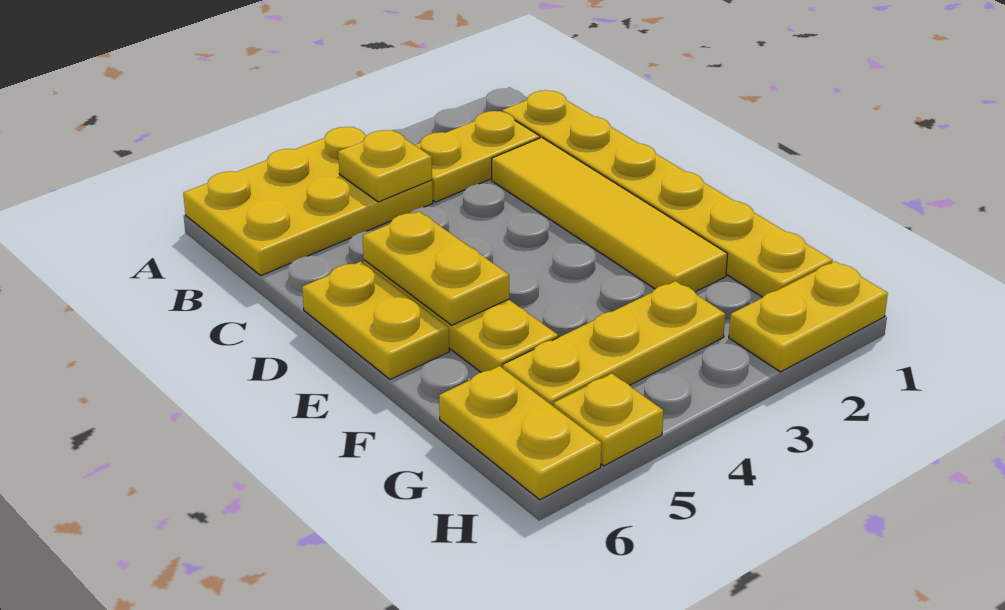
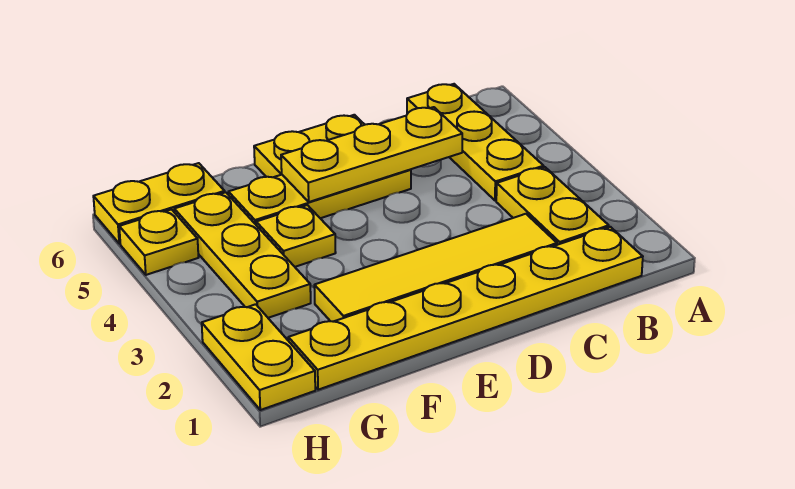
yellow plate A4:B6 level 1 -> yellow plate B4:B6 level 1
yellow plate B4 level 2 -> yellow plate F4 level 1
yellow plate D5:E5 level 2 -> yellow plate C5:E5 level 2

